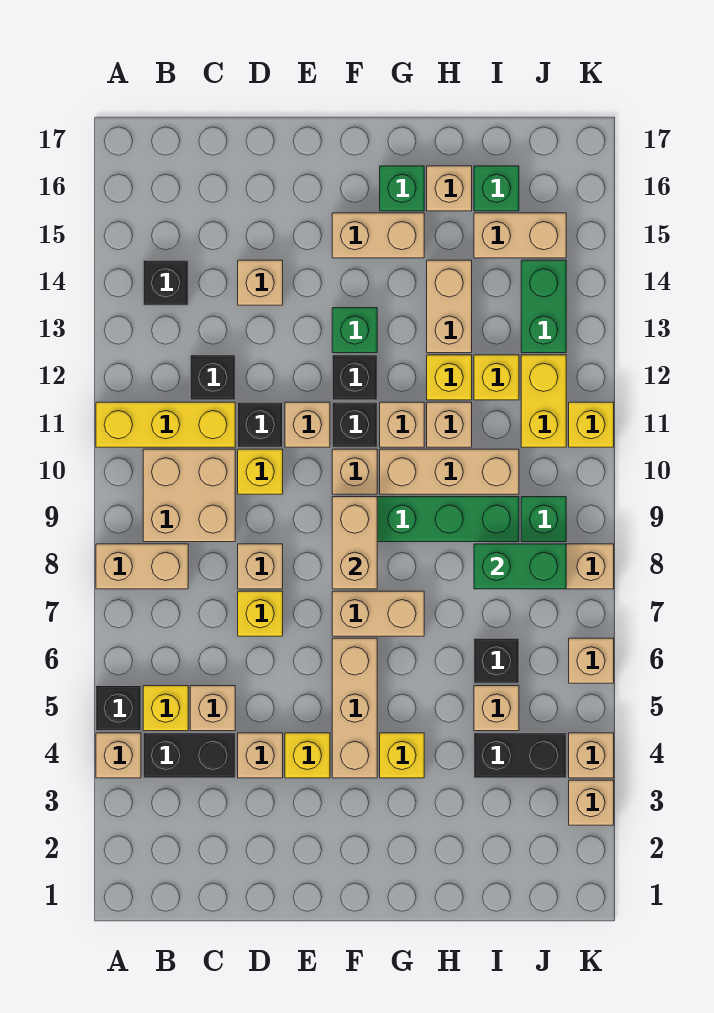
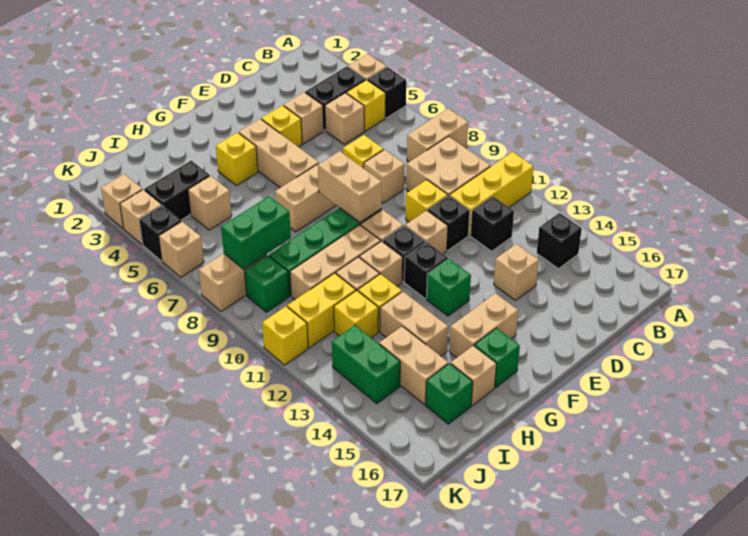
black brick I6 level 1 -> black brick K5 level 1
tan brick I15:J15 level 1 -> tan brick I14:I15 level 1
yellow brick J11:J12 level 1 -> yellow brick I11:J11 level 1

